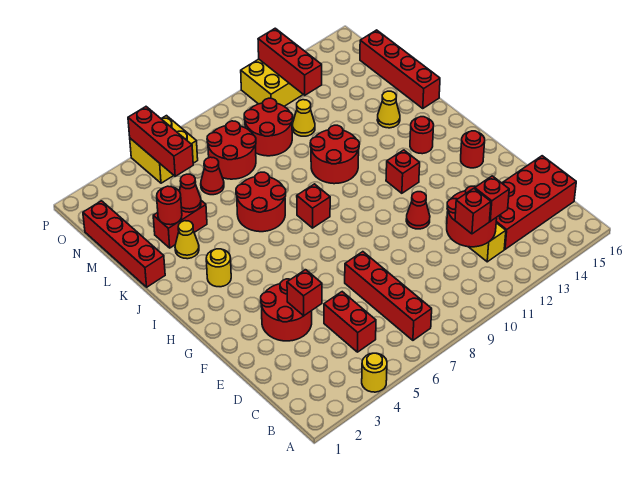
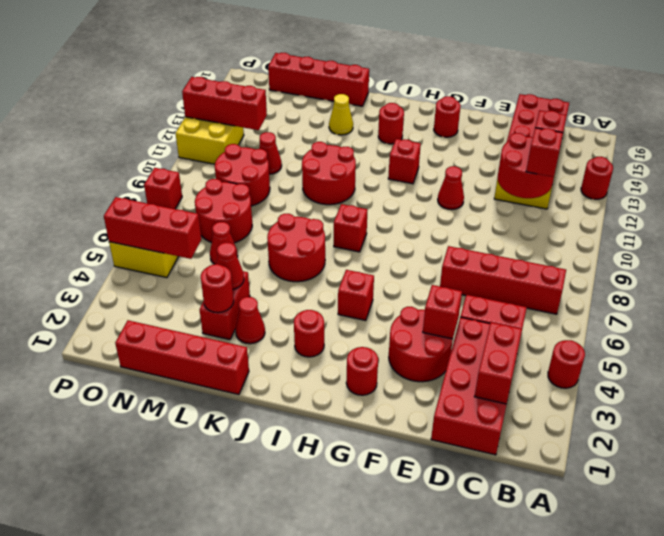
yellow round brick A4 level 1 -> red round brick A4 level 1
none -> red round brick A13 level 1
none -> red brick C1:D4 level 1
none -> red brick C2:C3 level 2
none -> red round brick G2 level 1
none -> red brick H5 level 1
yellow round brick I3 level 1 -> red round brick I3 level 1
yellow cone K3 level 1 -> red cone K3 level 1
yellow cone M11 level 1 -> red cone M11 level 1
none -> red brick P8 level 1

